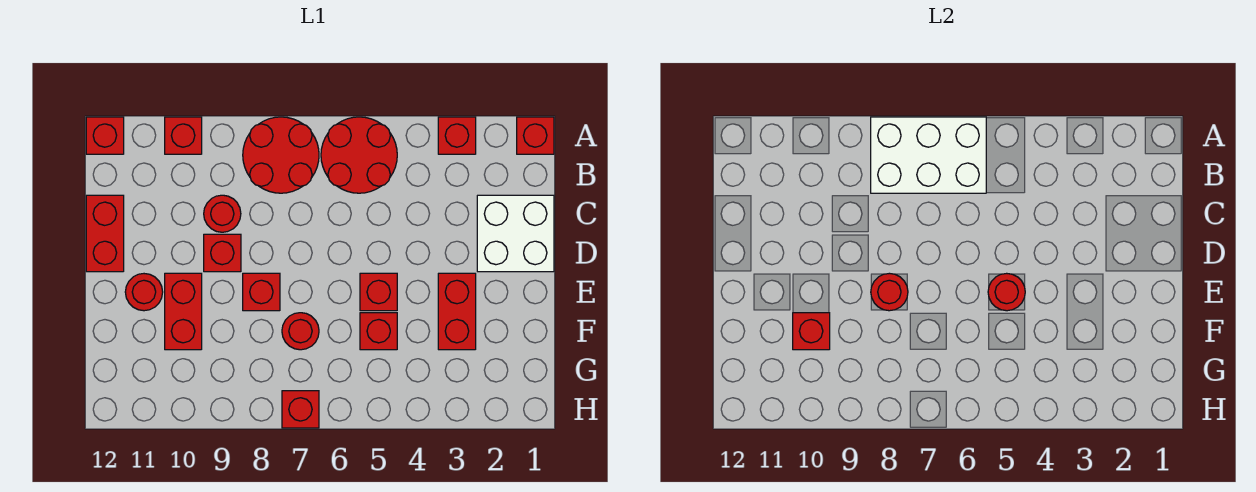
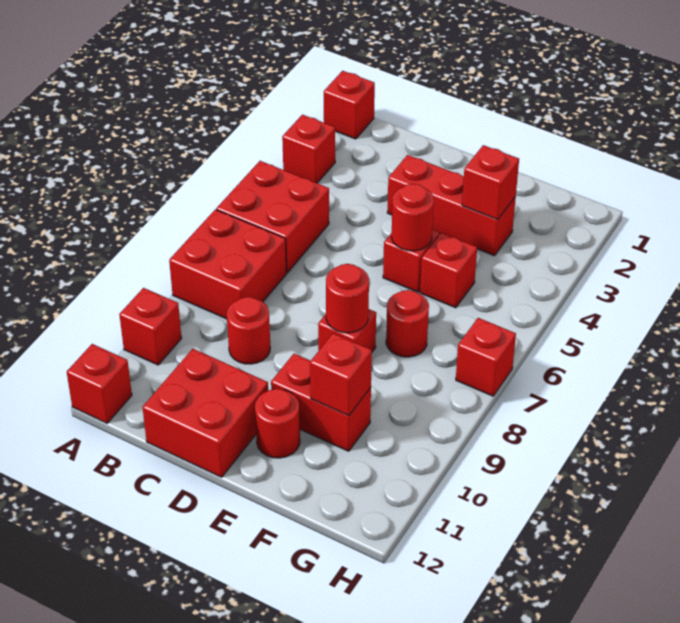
red round brick A5:B6 level 1 -> red brick A5:B6 level 1
white brick A6:B8 level 2 -> none
red round brick A7:B8 level 1 -> red brick A7:B8 level 1
white brick C1:D2 level 1 -> none
red brick C12:D12 level 1 -> red brick C11:D12 level 1
red brick D9 level 1 -> red brick F3 level 2
red brick E3:F3 level 1 -> red brick D3:F3 level 1

